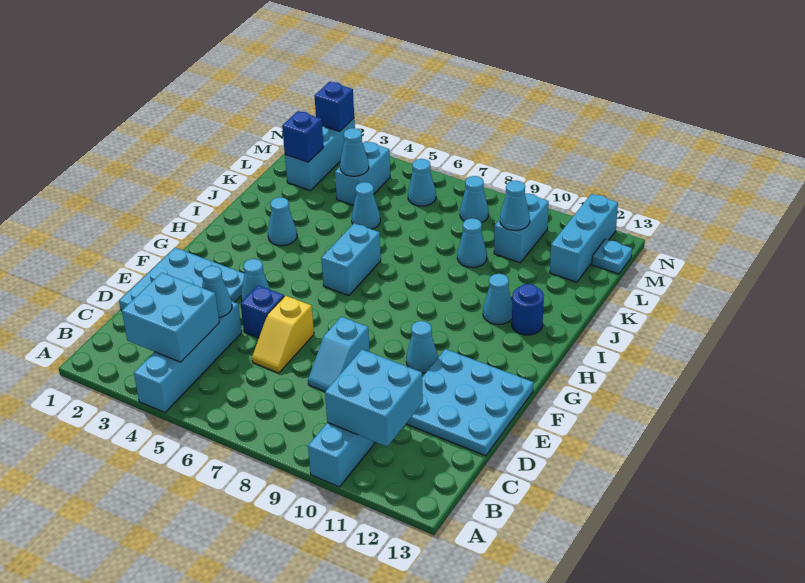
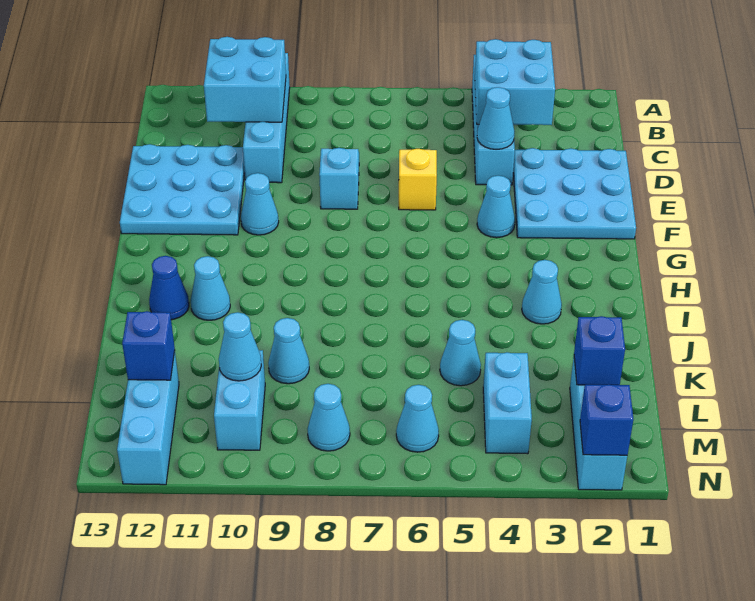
blue brick E5 level 1 -> blue brick L12 level 2
cyan brick H6:I6 level 1 -> none
blue round brick I12 level 1 -> blue cone I12 level 1
cyan cone L4 level 2 -> none
cyan plate M13 level 1 -> none

